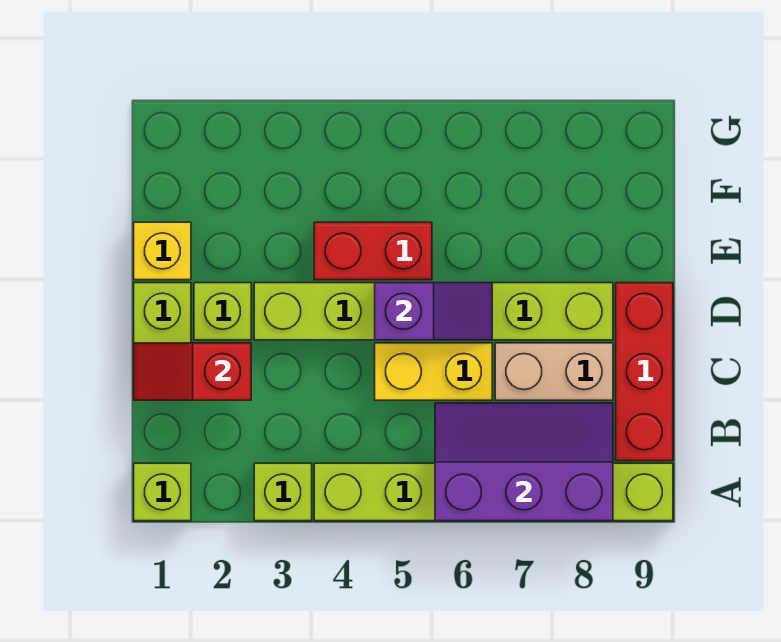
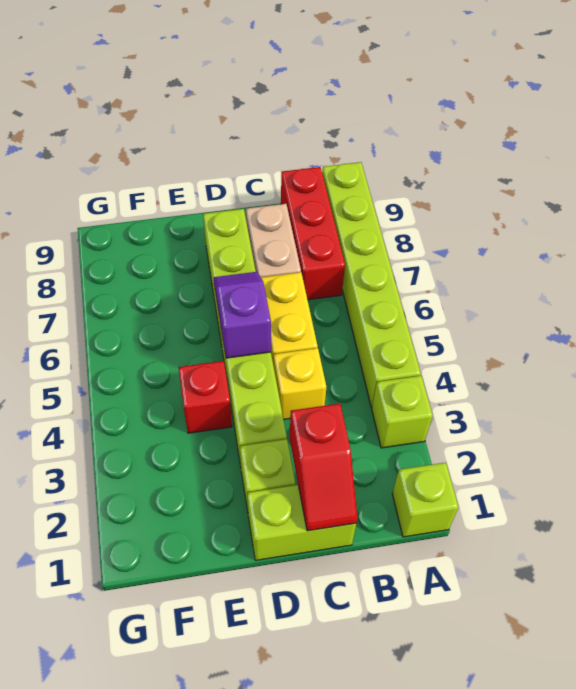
purple slope A6:B8 level 2 top A -> none
red brick B9:D9 level 1 -> red brick B7:B9 level 1
yellow brick E1 level 1 -> yellow brick C4 level 1
red brick E4:E5 level 1 -> red brick E4 level 1

